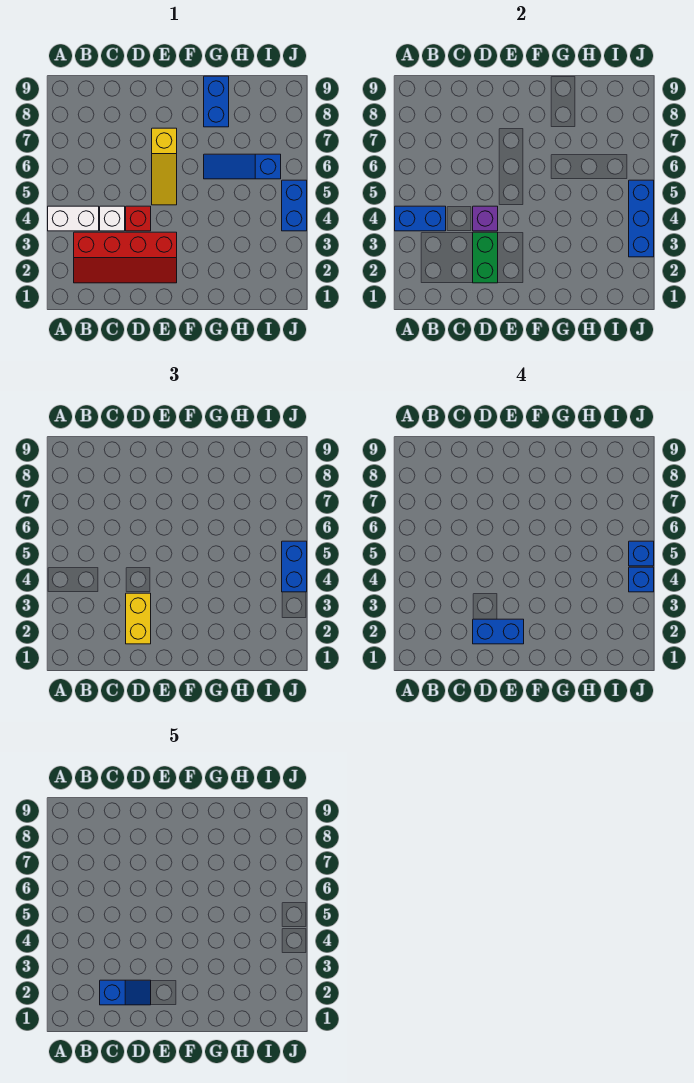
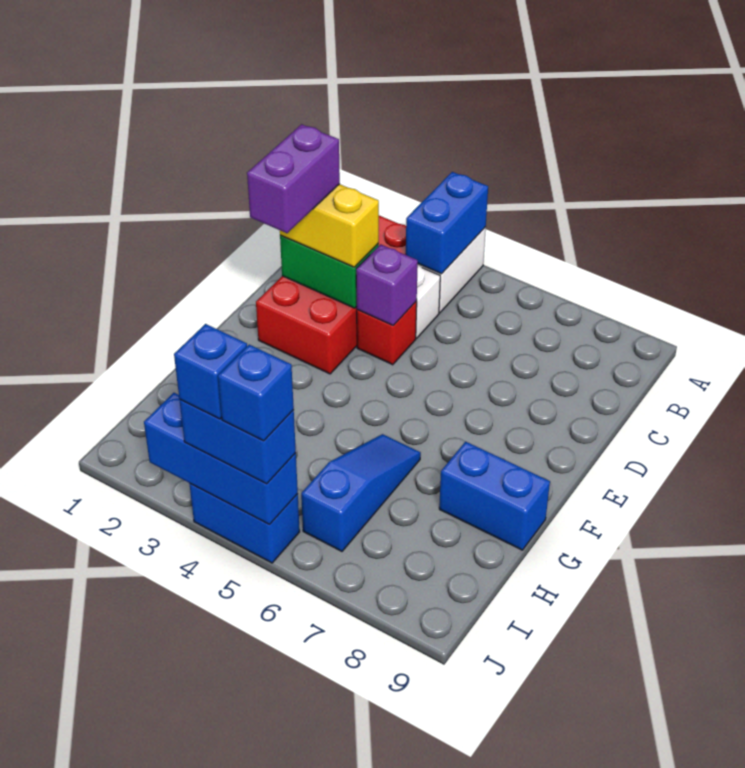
red slope B2:E3 level 1 top 3 -> red brick B2:E3 level 1
blue slope C2:D2 level 5 top C -> none
blue brick D2:E2 level 4 -> purple brick D2:E2 level 4
yellow slope E5:E7 level 1 top 7 -> none

